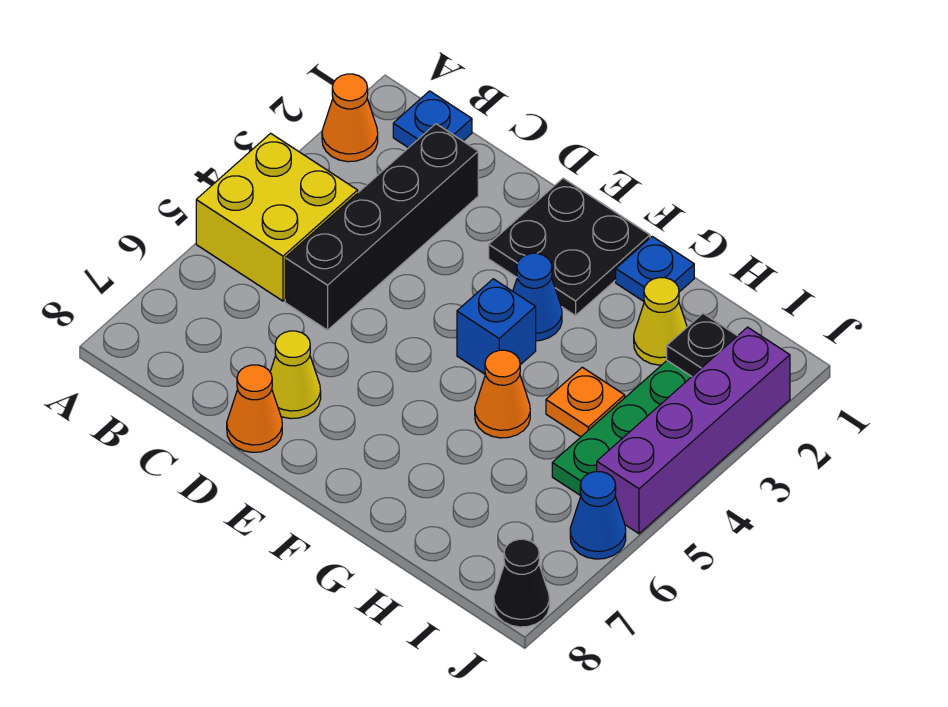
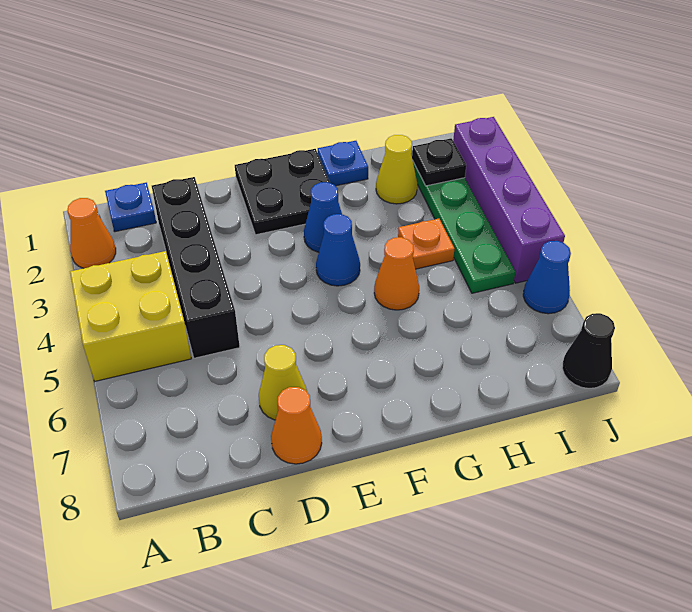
blue brick F4 level 1 -> blue cone F4 level 1

